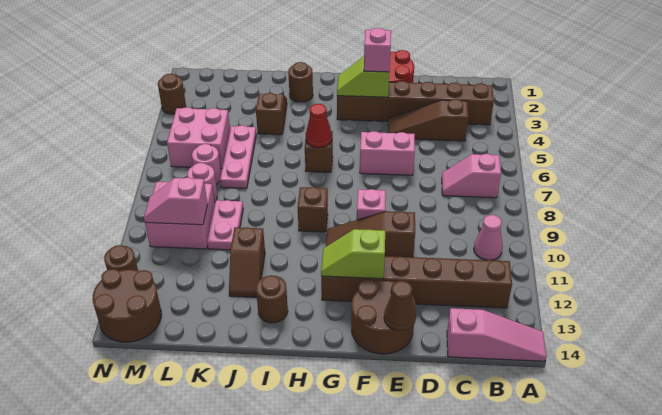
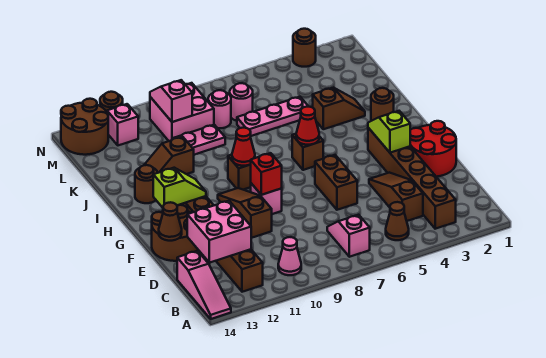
none -> brown cone B5 level 1
pink brick E6:F6 level 1 -> brown brick E6:F6 level 1
pink brick F3 level 3 -> pink brick M12 level 1
none -> red brick F9 level 2
lime slope F12:G12 level 2 top F -> lime slope G12:G13 level 2 top 13
none -> red cone H9 level 2
pink brick L5:M6 level 1 -> pink brick C12:D13 level 2

